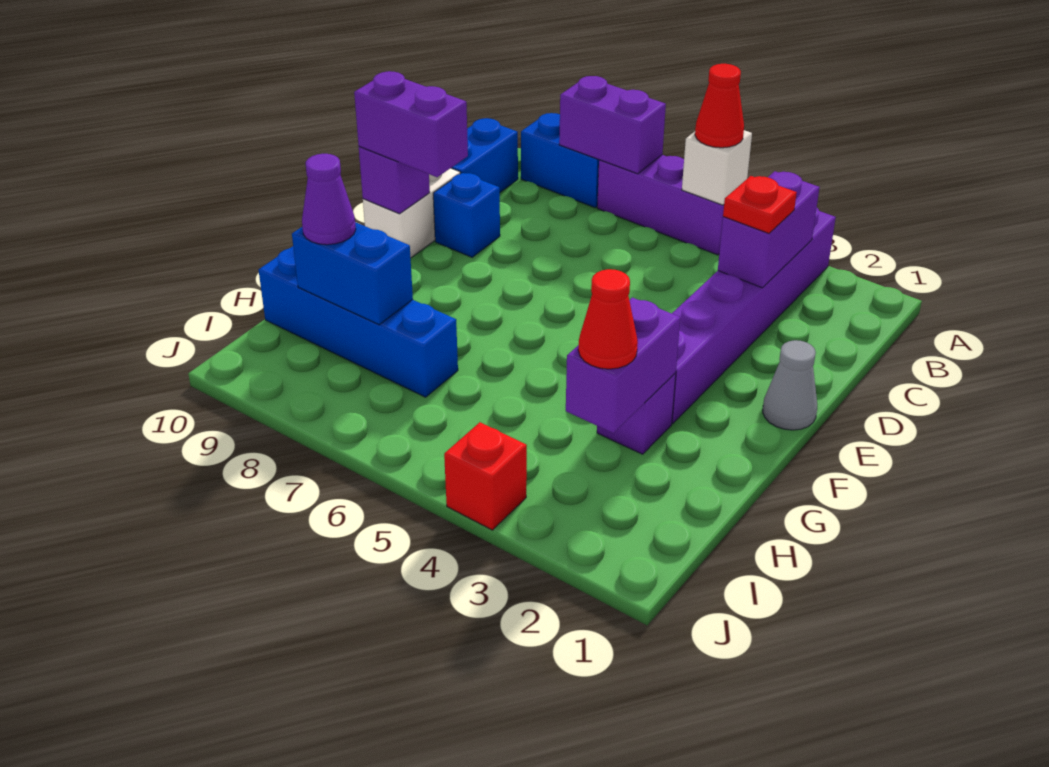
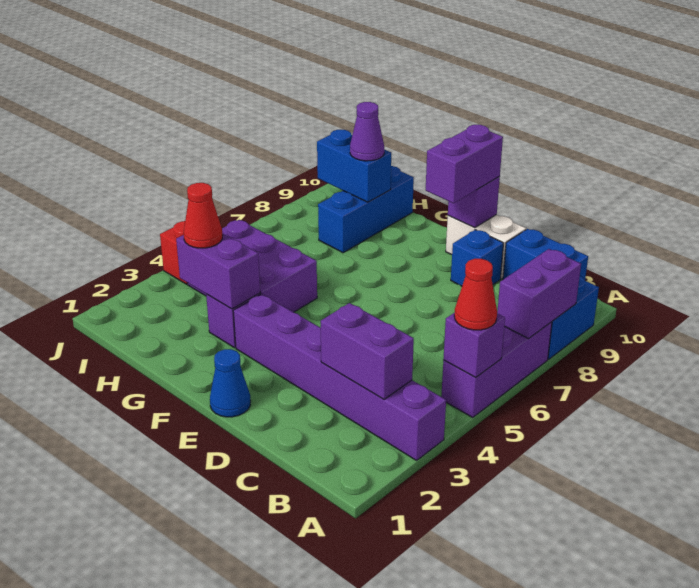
white brick A5 level 2 -> purple brick A5 level 2
red plate C3 level 3 -> none
grey cone E1 level 1 -> blue cone E1 level 1
none -> purple brick G4:I5 level 1
blue brick H7:H10 level 1 -> blue brick H8:H10 level 1
blue brick H8:H9 level 2 -> blue brick H9:I9 level 2

